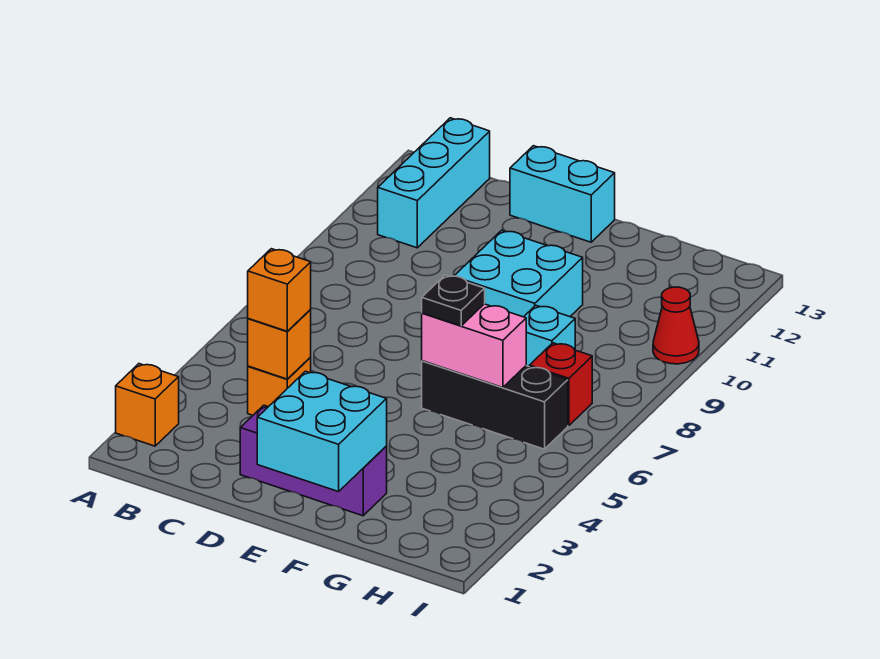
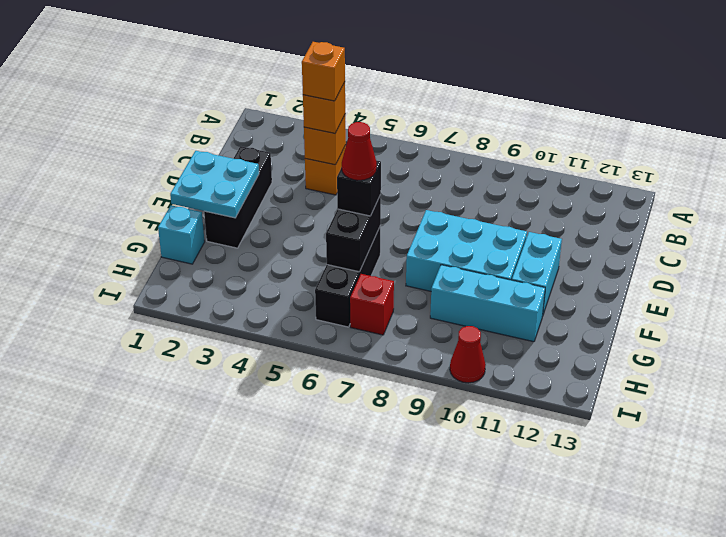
orange brick A2 level 1 -> orange brick C4 level 4
cyan brick B11:B13 level 1 -> cyan brick G9:G11 level 1
purple brick D2:F2 level 1 -> black brick D2:F2 level 1
cyan brick D13:E13 level 1 -> cyan brick E11:F11 level 1
cyan brick E1:F2 level 2 -> cyan plate E1:F2 level 2
cyan brick E9:F10 level 1 -> cyan brick E8:F10 level 1
pink brick F6:G6 level 2 -> black brick F6:G6 level 2
black plate F6 level 3 -> black brick F6 level 3
none -> red cone F6 level 4
cyan brick G8 level 1 -> cyan brick G1 level 1

